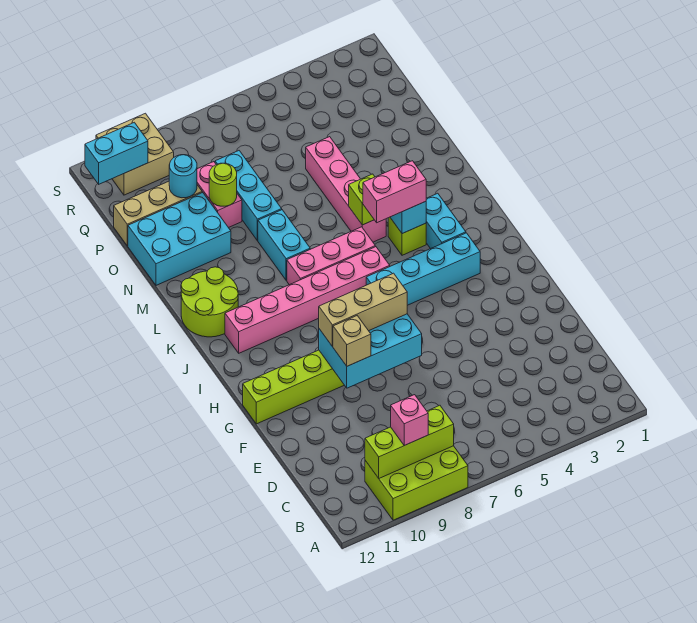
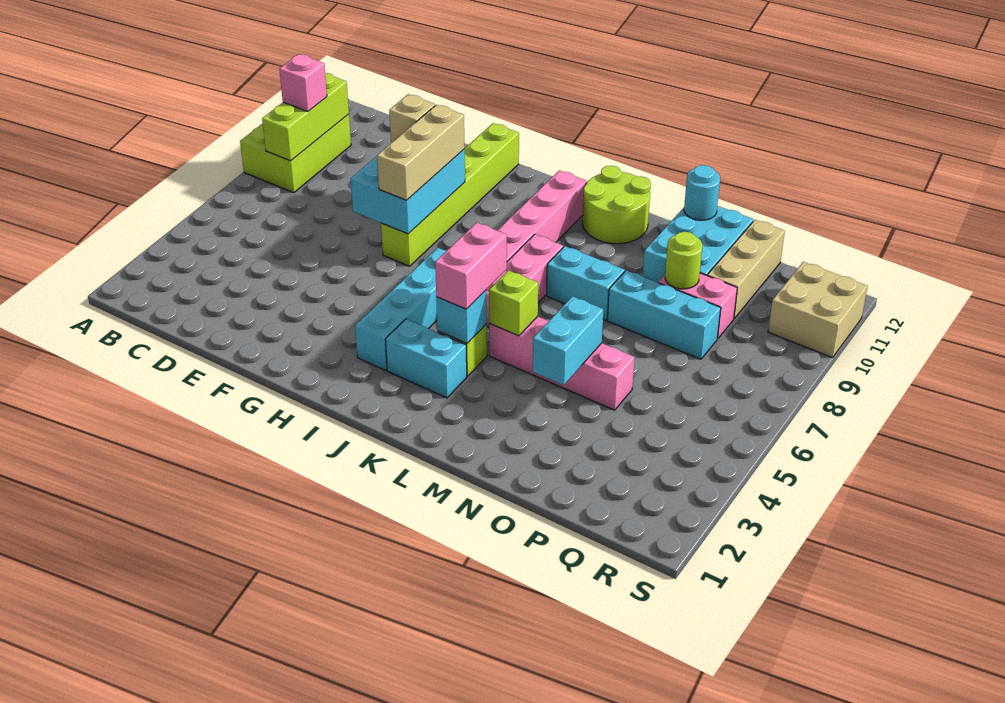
cyan round brick P10 level 2 -> cyan round brick N12 level 2
cyan brick R11:R12 level 2 -> cyan brick N4:N5 level 2

